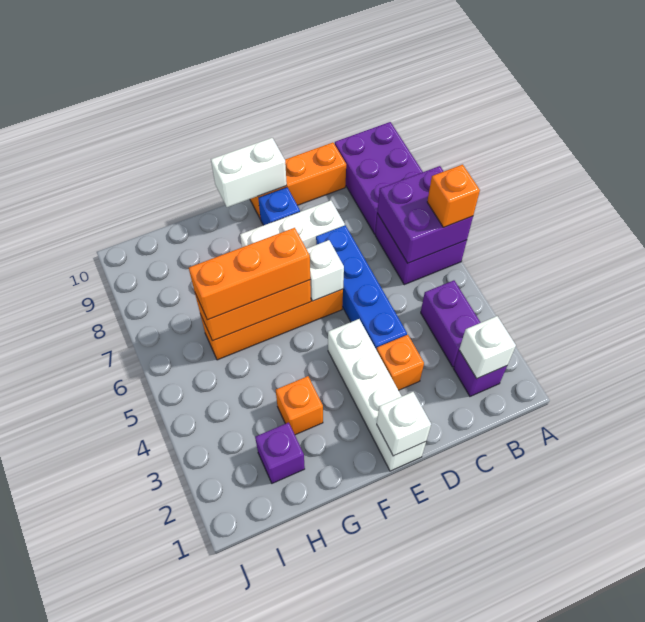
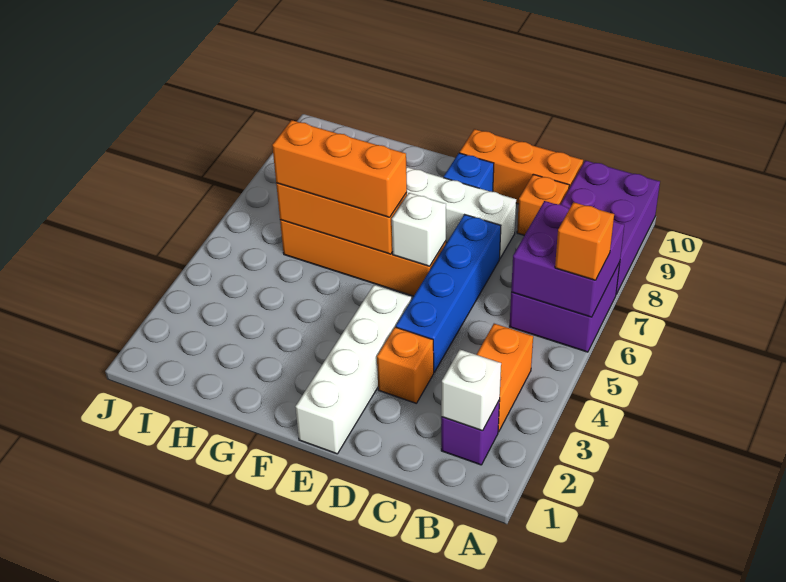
purple brick B3:B4 level 1 -> orange brick B3:B4 level 1
white brick E1 level 2 -> none
white brick E10:F10 level 2 -> none
orange brick G3 level 1 -> orange brick C9 level 1
purple brick H2 level 1 -> none

